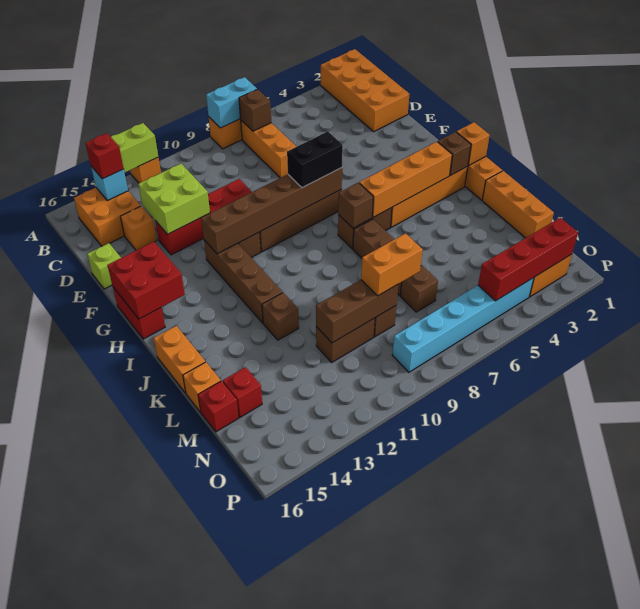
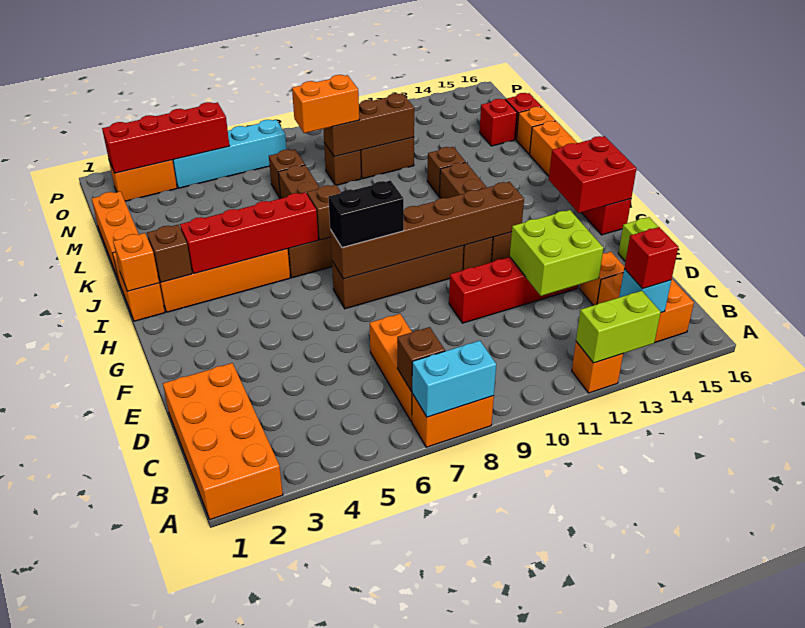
orange brick I3:I6 level 2 -> red brick I3:I6 level 2
cyan brick O4:O9 level 1 -> cyan brick O4:O7 level 1

